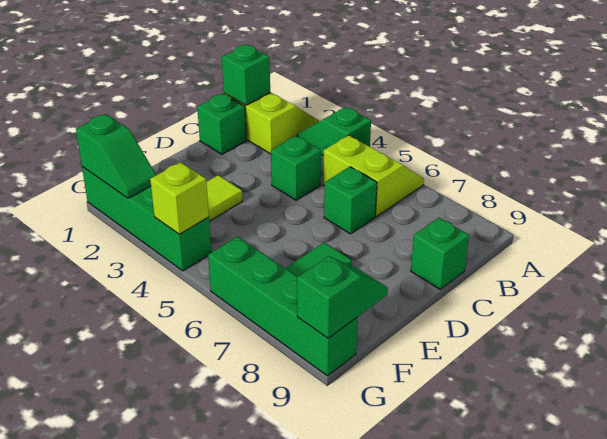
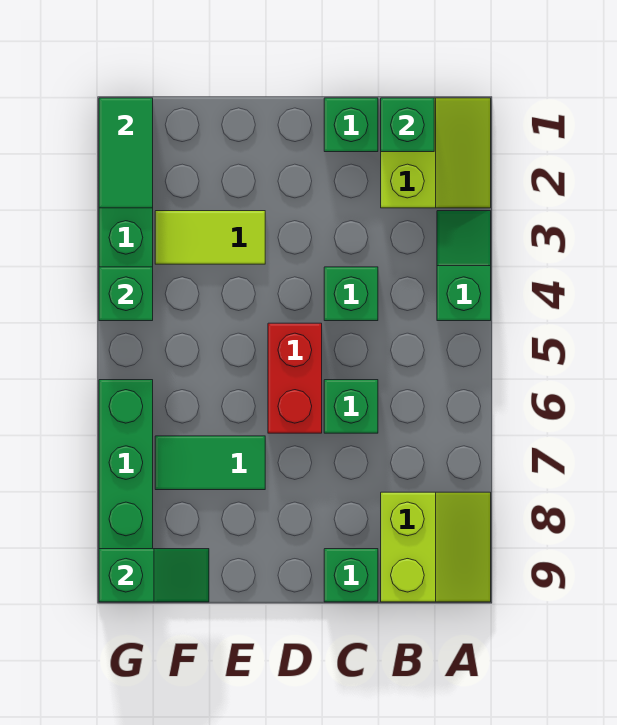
lime slope A5:B6 level 1 top B -> lime slope A8:B9 level 1 top B
none -> red brick D5:D6 level 1
green slope G1:G2 level 2 top 1 -> green tile G1:G2 level 2
lime brick G4 level 2 -> green brick G4 level 2

